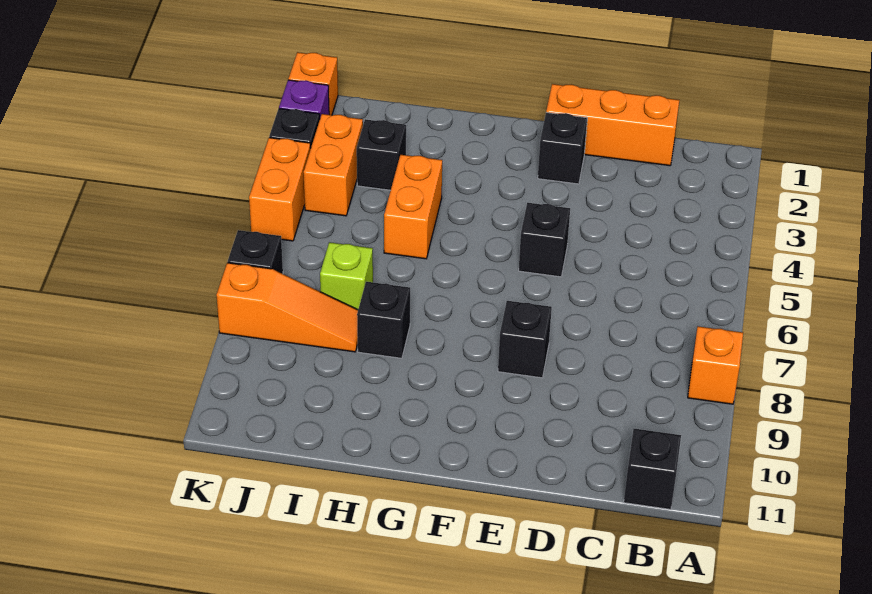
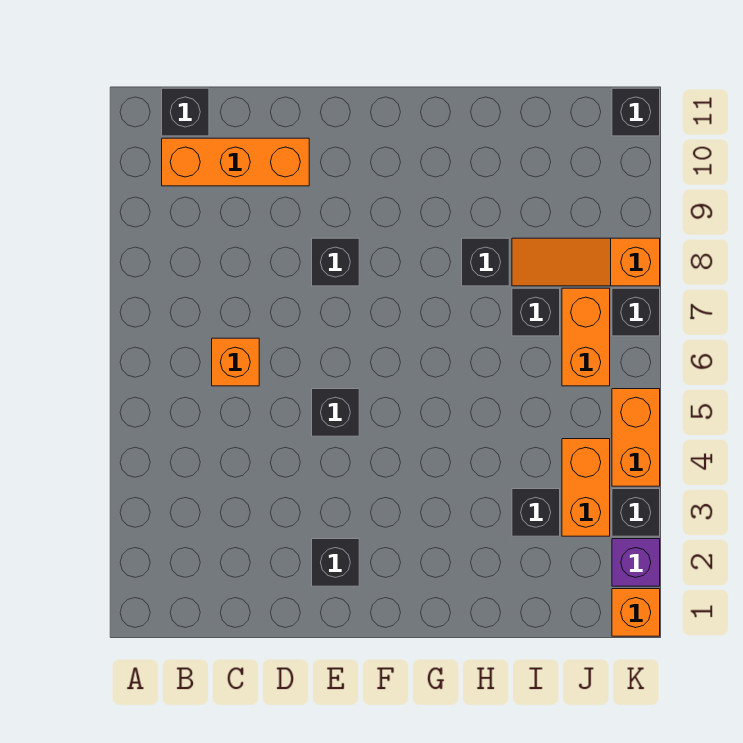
orange brick A8 level 1 -> orange brick C6 level 1
orange brick C1:E1 level 1 -> orange brick B10:D10 level 1
orange brick H4:H5 level 1 -> orange brick J6:J7 level 1
lime brick I7 level 1 -> black brick I7 level 1
none -> black brick K11 level 1

